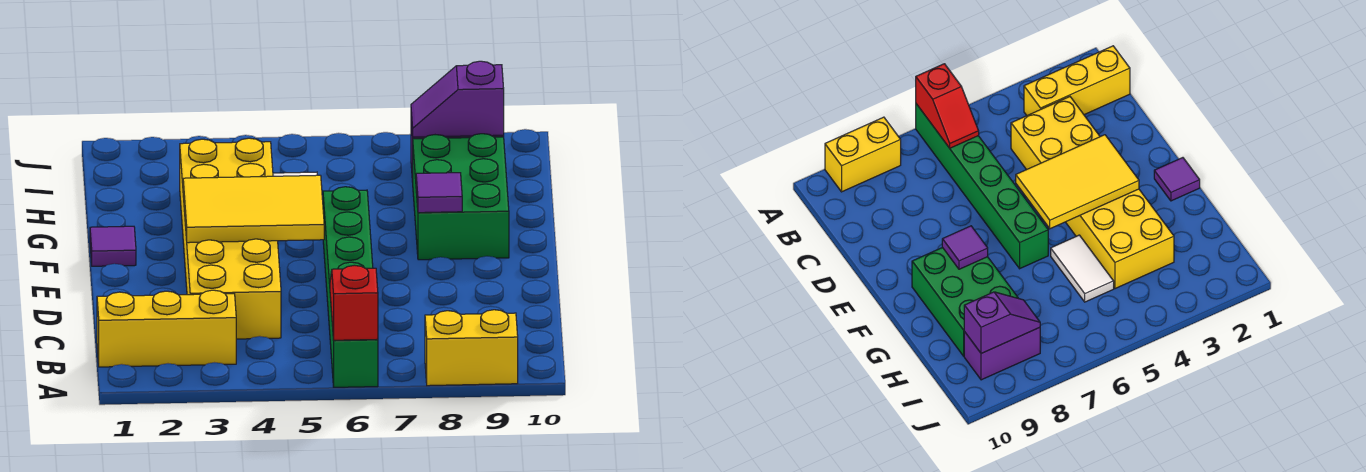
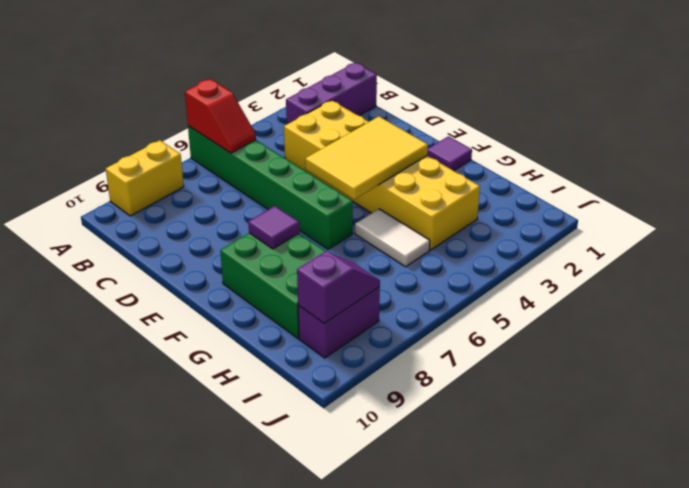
yellow brick B1:B3 level 1 -> purple brick B1:B3 level 1

